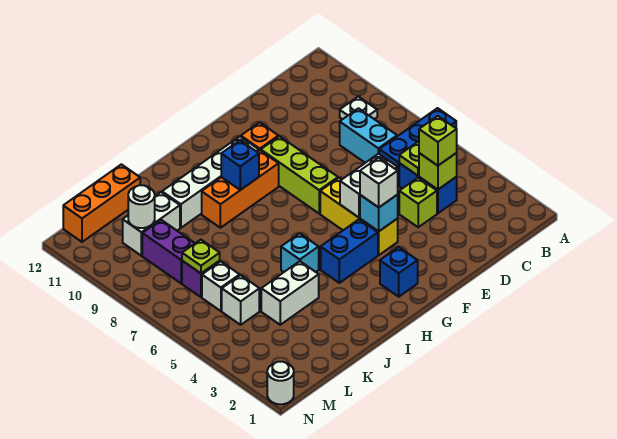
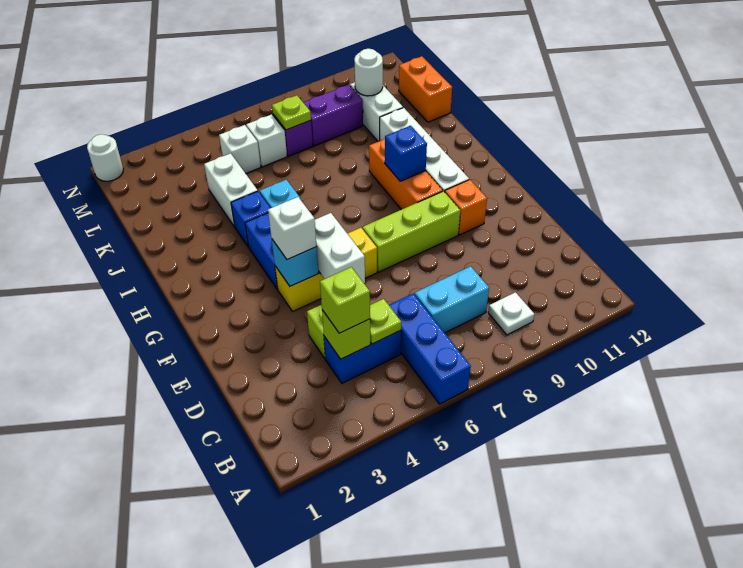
blue brick G2 level 1 -> blue brick I4 level 1
orange brick K12:M12 level 1 -> orange brick K12:L12 level 1

